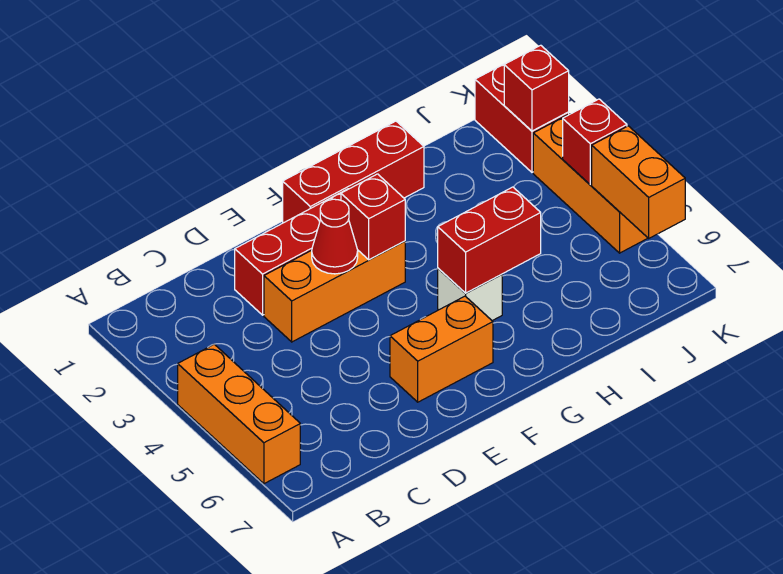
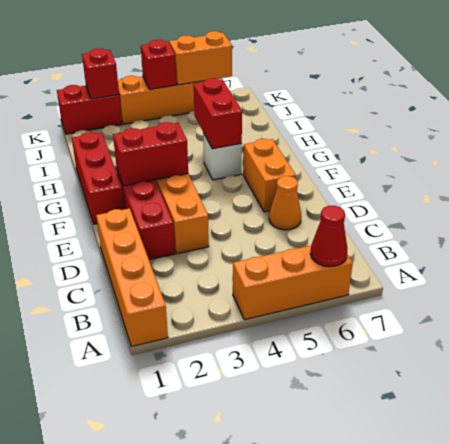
none -> orange brick A1:D1 level 1
none -> orange cone D6 level 1
red cone E3 level 2 -> red cone A6 level 2
red brick F3 level 2 -> red brick F2:F3 level 2

